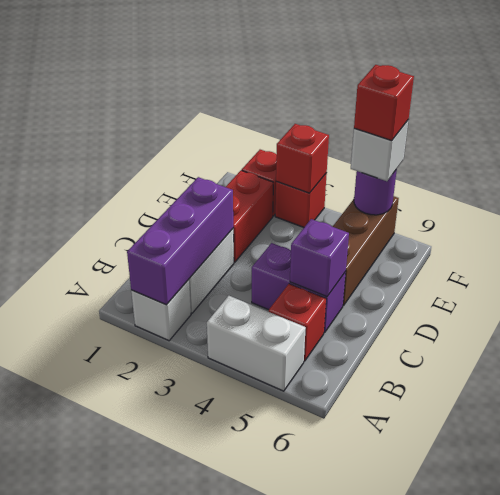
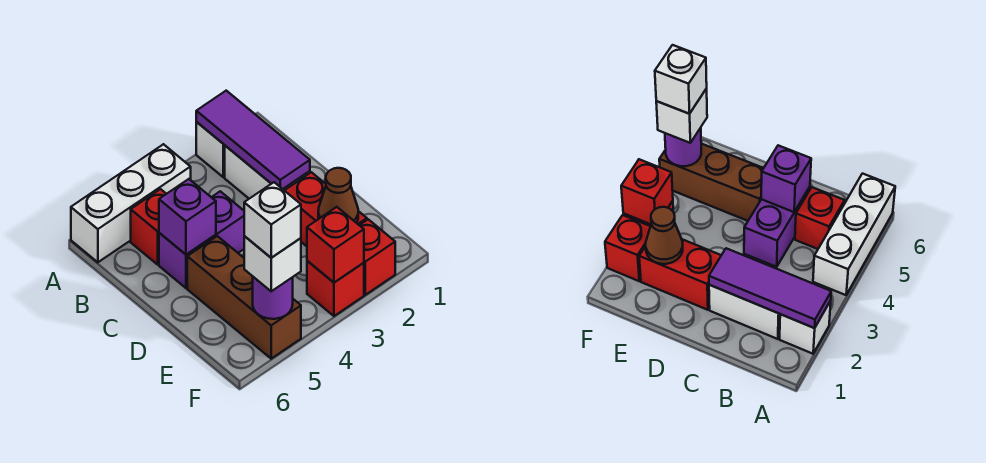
purple brick A2:C2 level 2 -> purple tile A2:C2 level 2
white brick A4:A5 level 1 -> white brick A4:A6 level 1
none -> brown cone E2 level 2
red brick F5 level 4 -> white brick F5 level 4

